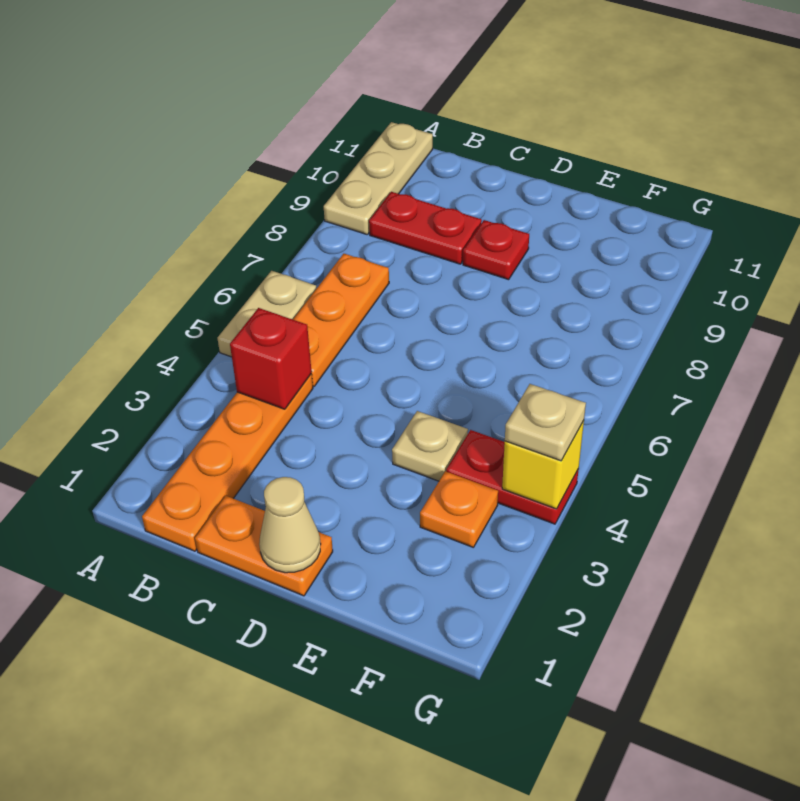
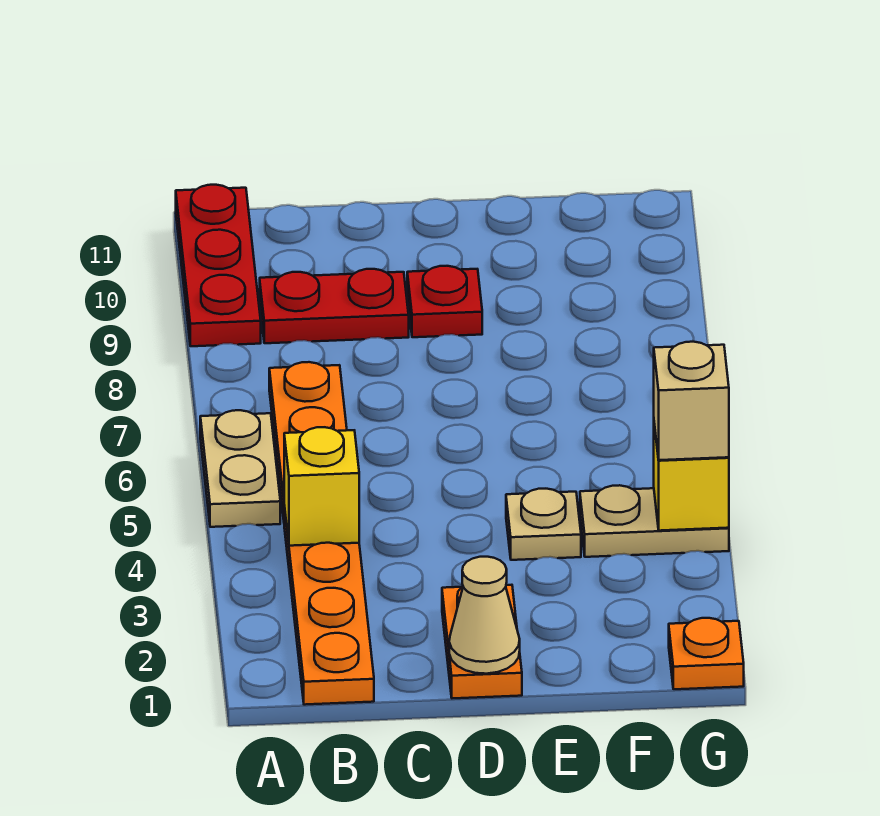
tan plate A9:A11 level 1 -> red plate A9:A11 level 1
red brick B4 level 2 -> yellow brick B4 level 2
orange plate C1:D1 level 1 -> orange plate D1:D2 level 1
orange plate F3 level 1 -> orange plate G1 level 1
red plate F4:G4 level 1 -> tan plate F4:G4 level 1
tan plate G4 level 3 -> tan brick G4 level 3

